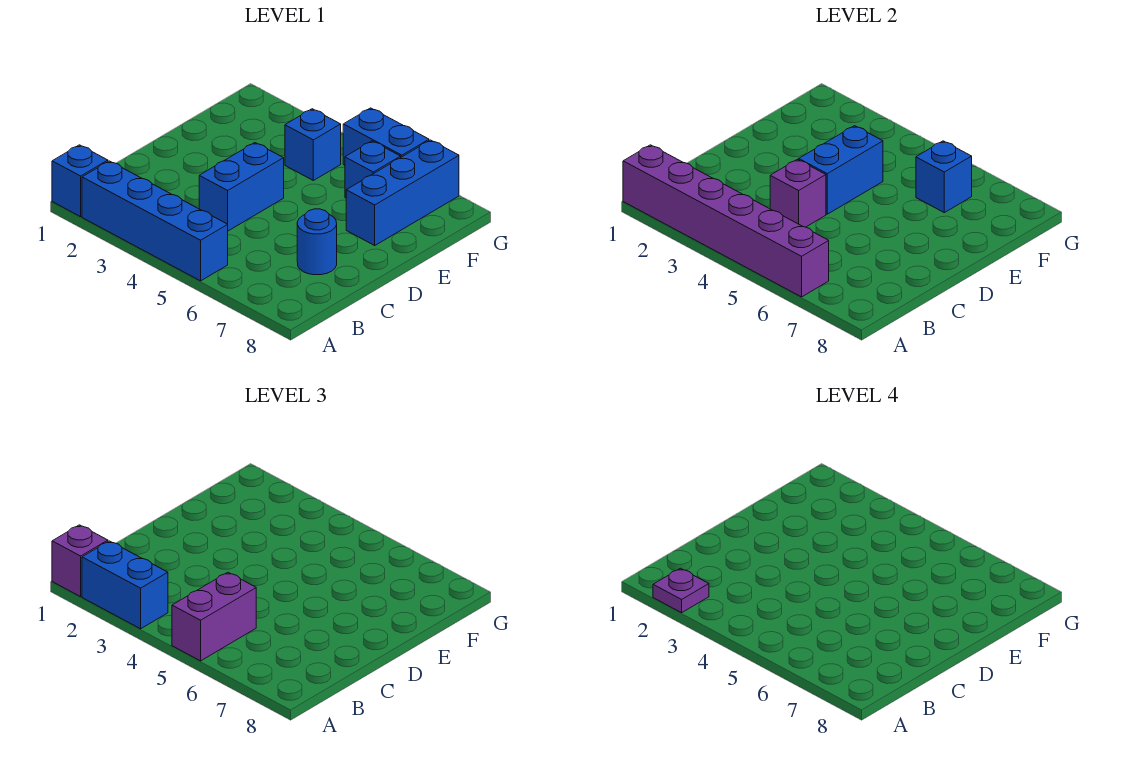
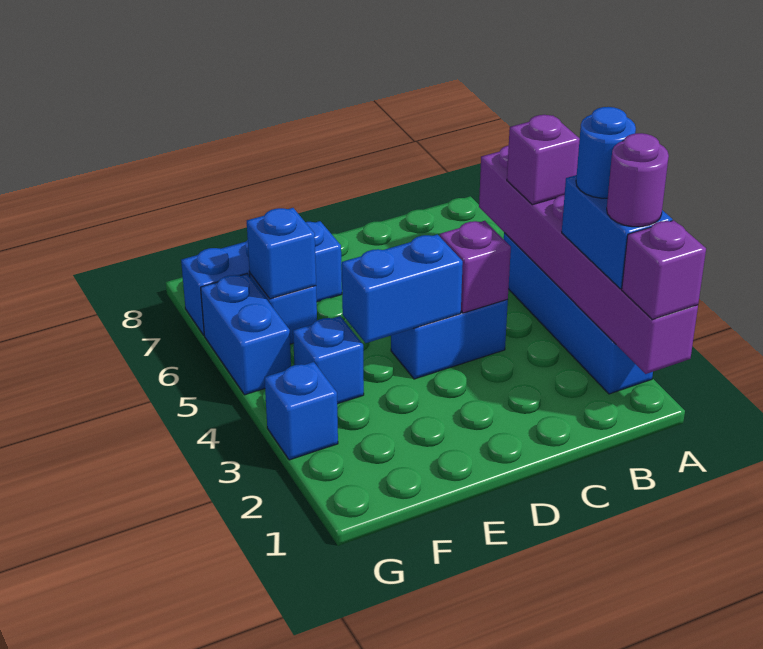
blue brick A1 level 1 -> blue brick G3 level 1
purple plate A2 level 4 -> purple round brick A2 level 4
purple brick A5:B5 level 3 -> purple brick A5 level 3
blue round brick C7 level 1 -> blue round brick A3 level 4

